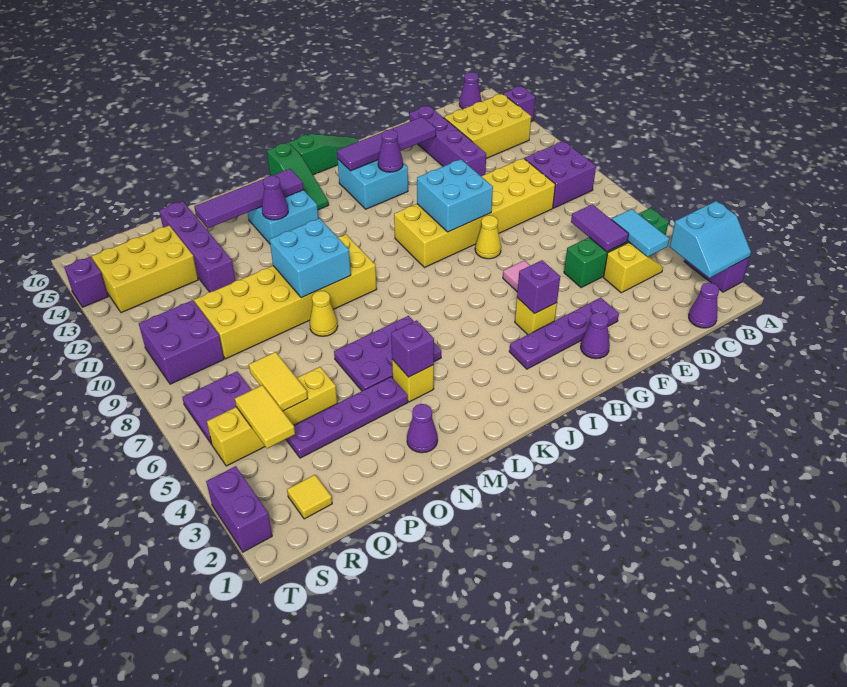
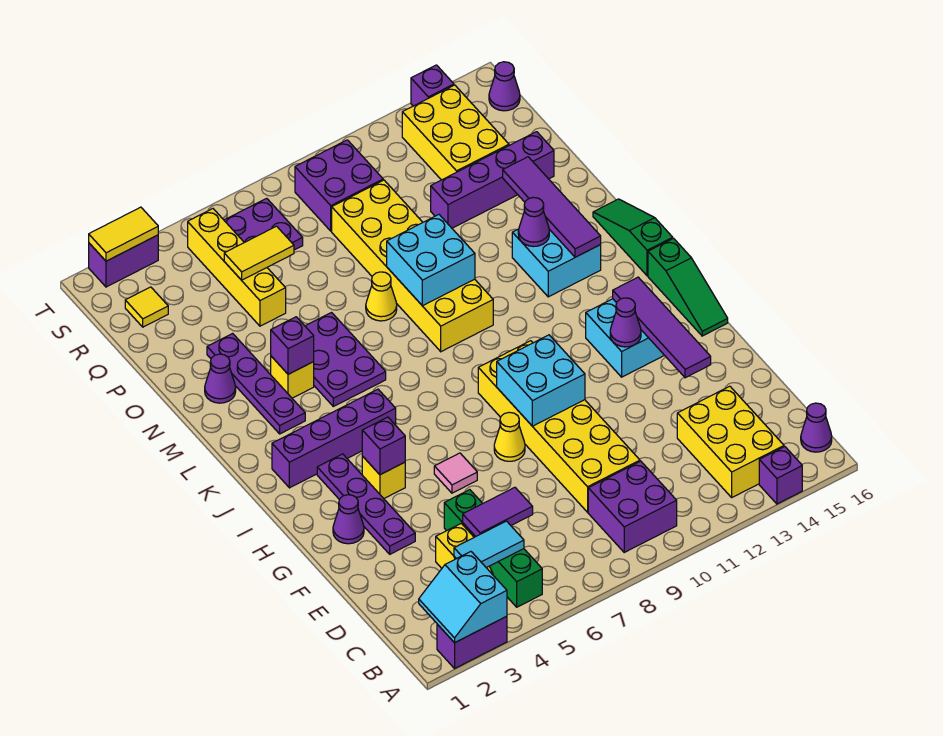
purple cone C1 level 1 -> purple cone S16 level 1
purple brick E12:E15 level 1 -> purple brick J2:J5 level 1
green slope K14:K16 level 1 top 16 -> green slope K16:M16 level 1 top K
purple plate N4:Q4 level 1 -> purple plate L3:O3 level 1
yellow tile R4:R5 level 2 -> yellow tile T2:T3 level 2

